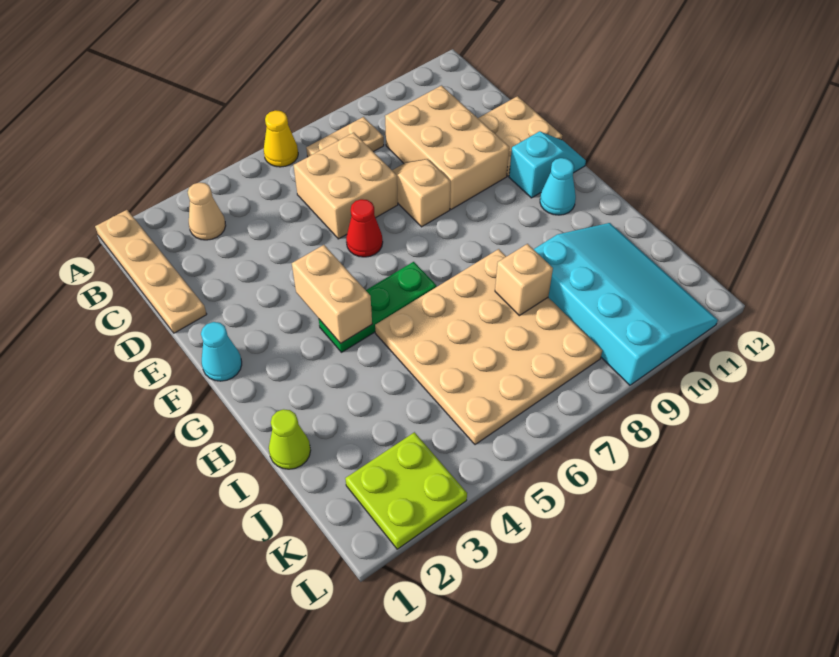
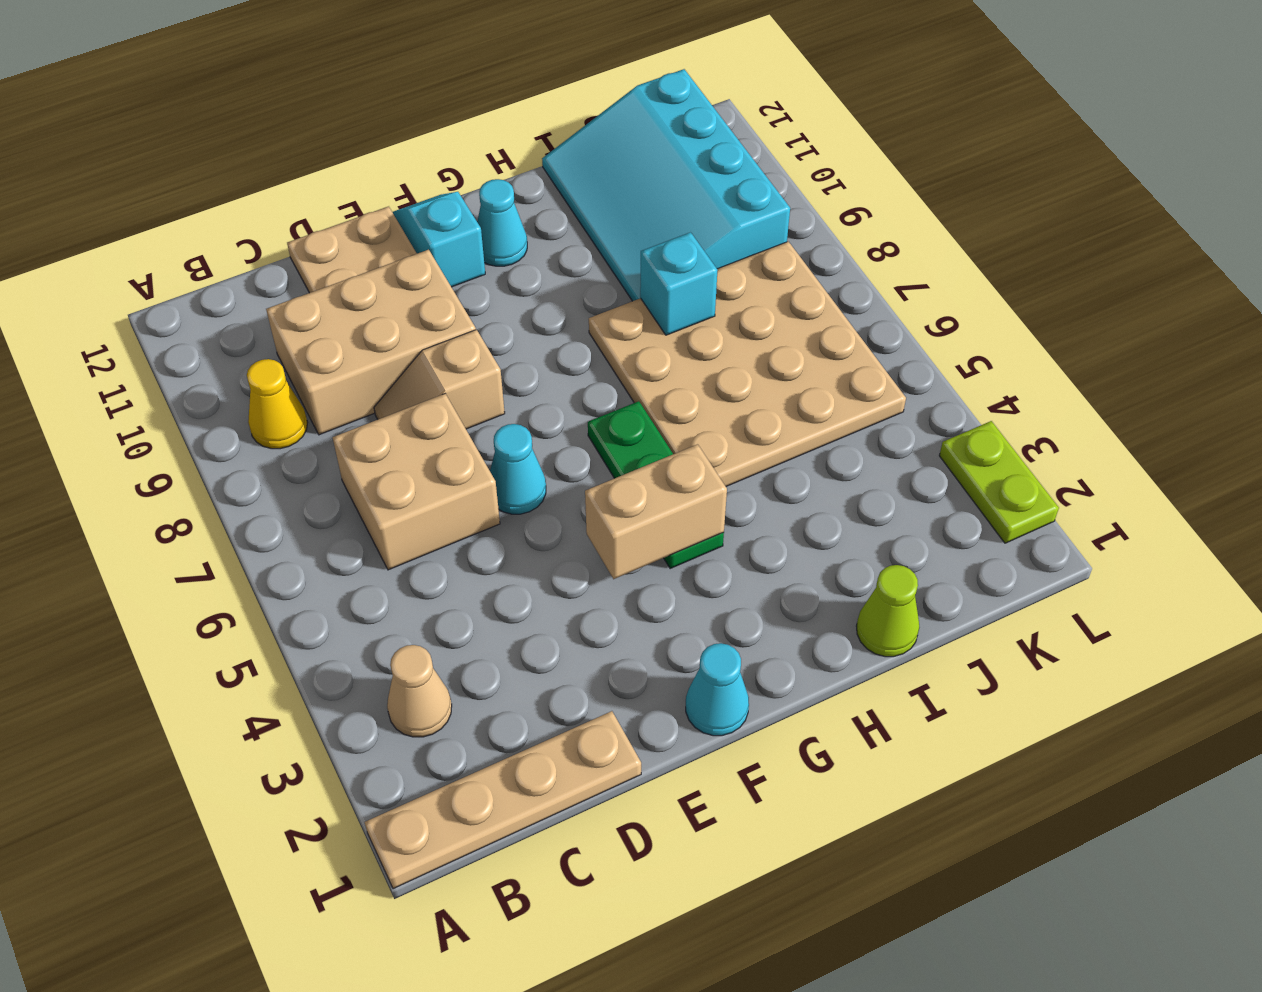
yellow cone A6 level 1 -> yellow cone B9 level 1
tan plate B7:B8 level 1 -> none
red cone E6 level 1 -> cyan cone E6 level 1
tan brick I8 level 2 -> cyan brick I8 level 2
cyan slope I9:L11 level 1 top 9 -> cyan slope I9:K12 level 1 top K
lime plate K2:L3 level 1 -> lime plate L2:L3 level 1

